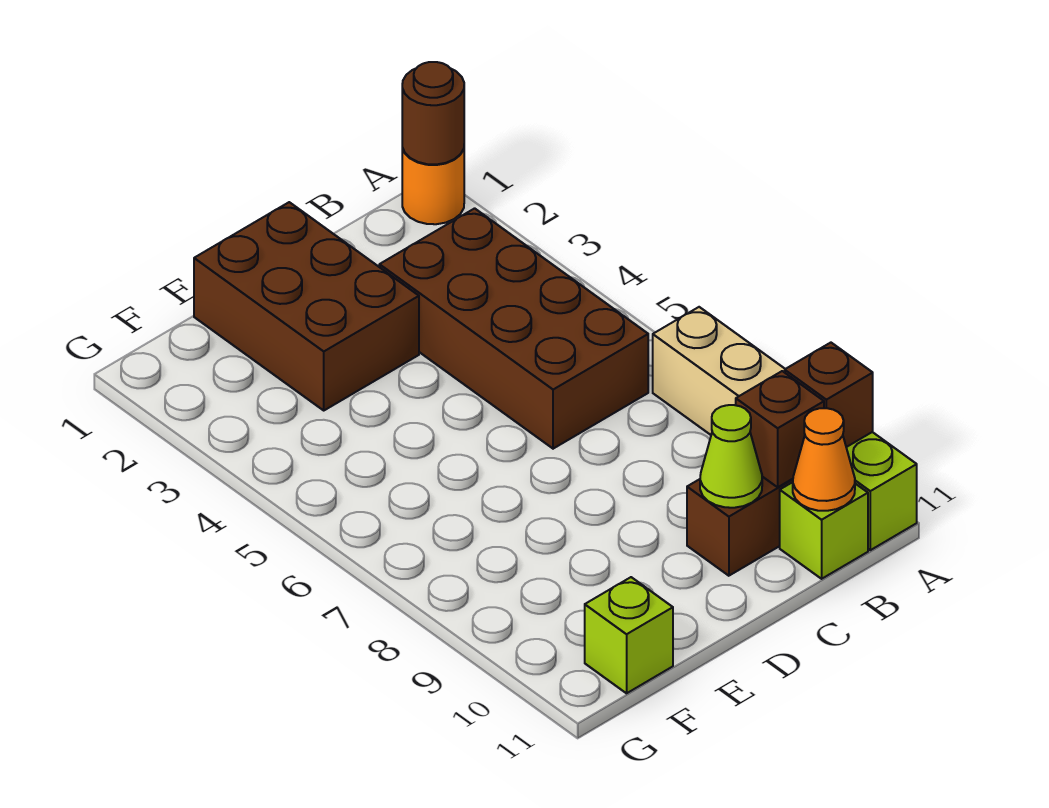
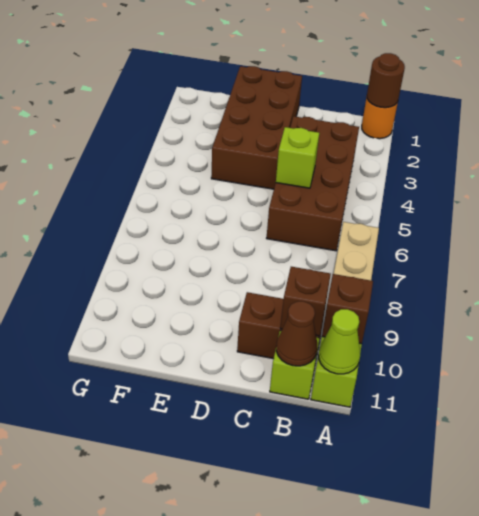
orange cone B11 level 2 -> brown cone B11 level 2
lime cone C10 level 2 -> lime cone A11 level 2
brown brick D1:E3 level 1 -> brown brick D1:E4 level 1
lime brick F11 level 1 -> lime brick C5 level 2

